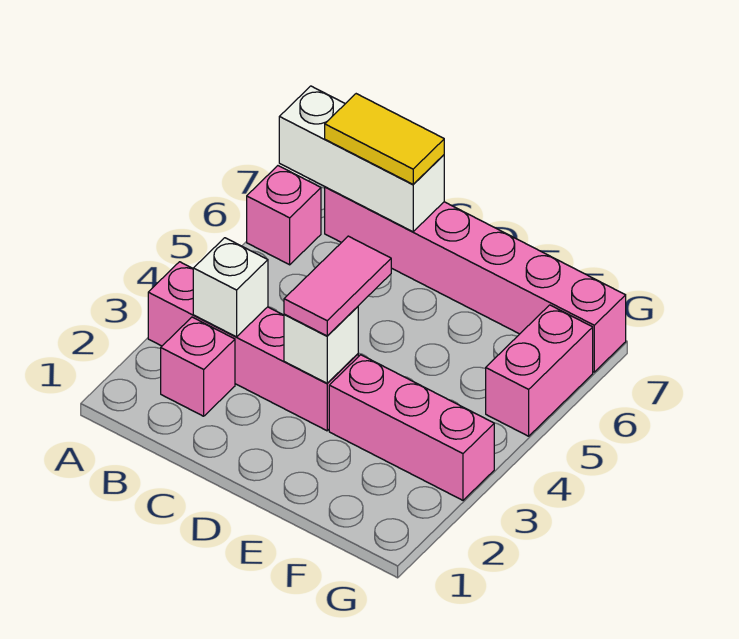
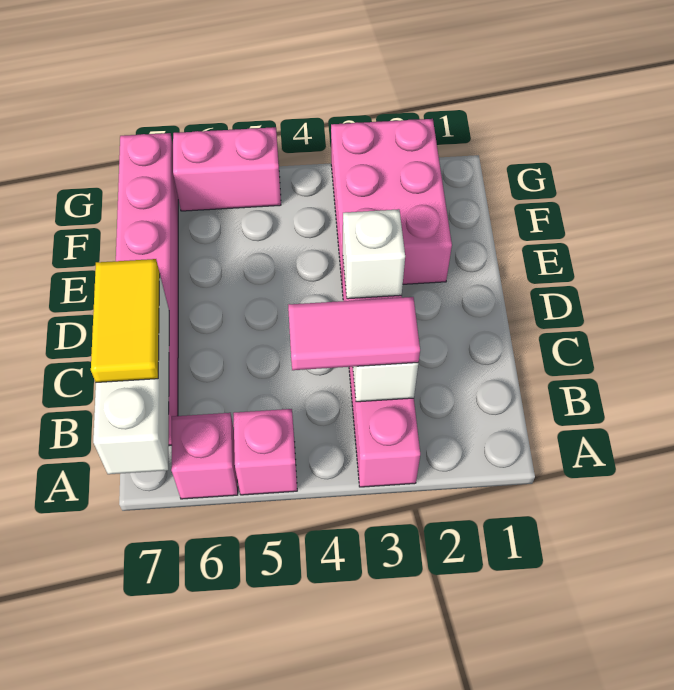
pink brick B2 level 1 -> pink brick A5 level 1
pink tile D3:D4 level 3 -> pink tile B3:B4 level 3
pink brick E3:G3 level 1 -> pink brick E2:G3 level 1

